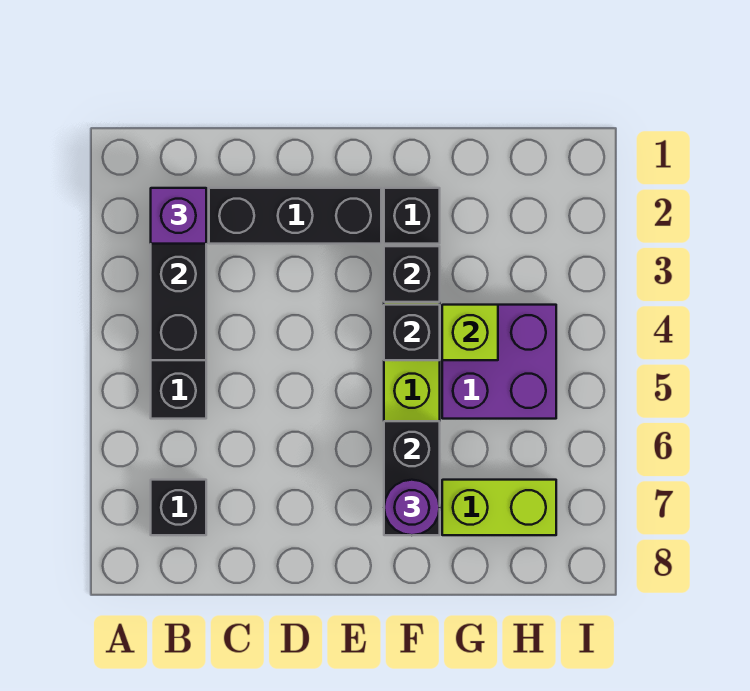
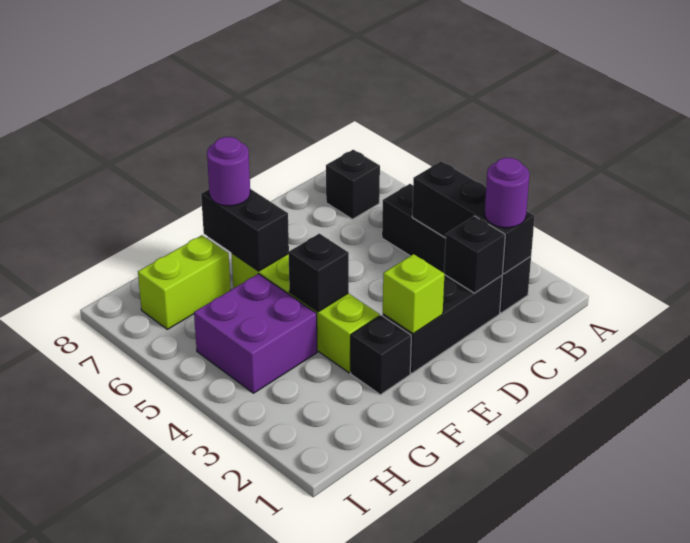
purple brick B2 level 3 -> purple round brick B2 level 3
black brick F3 level 2 -> black brick C2 level 2
lime brick G4 level 2 -> lime brick E2 level 2

